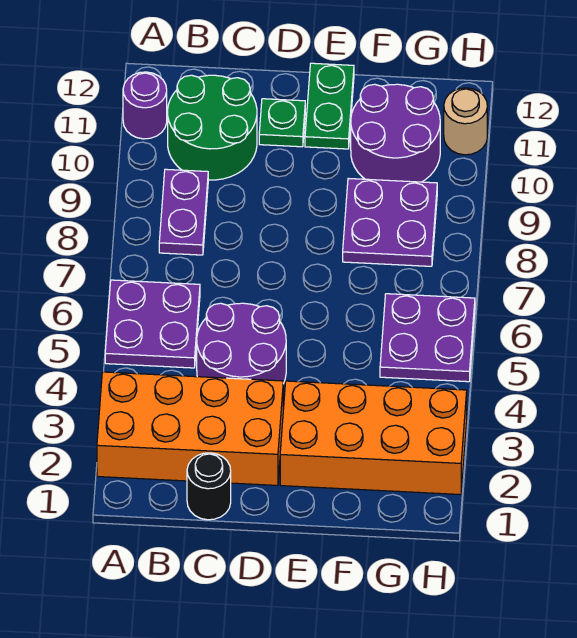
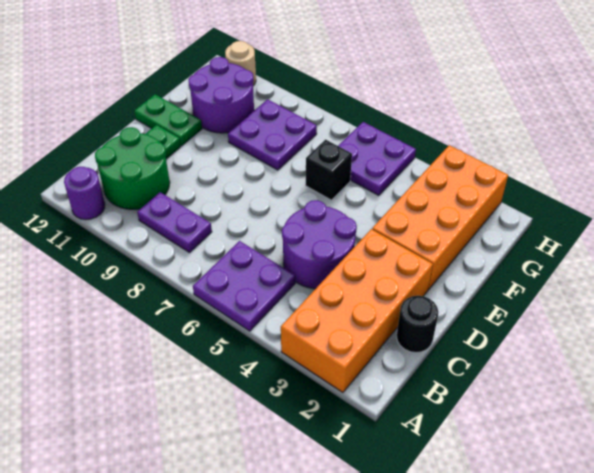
none -> black brick F6 level 1

